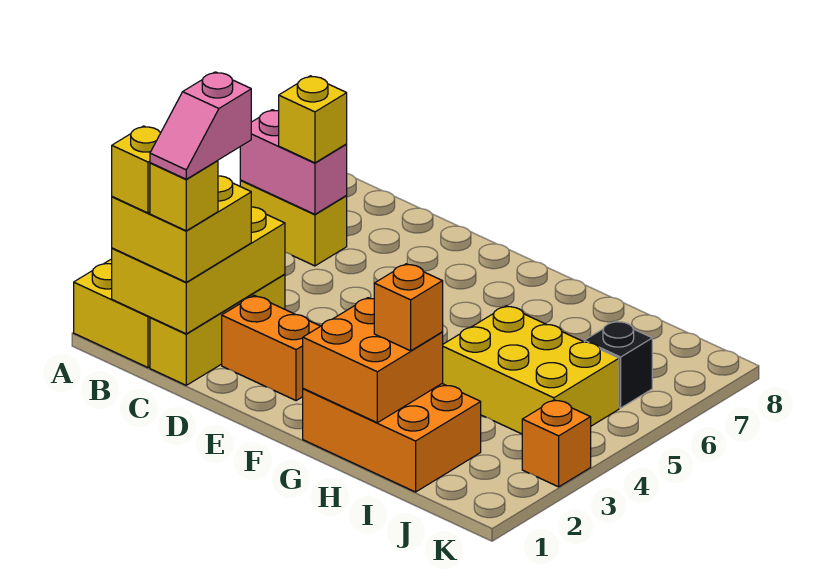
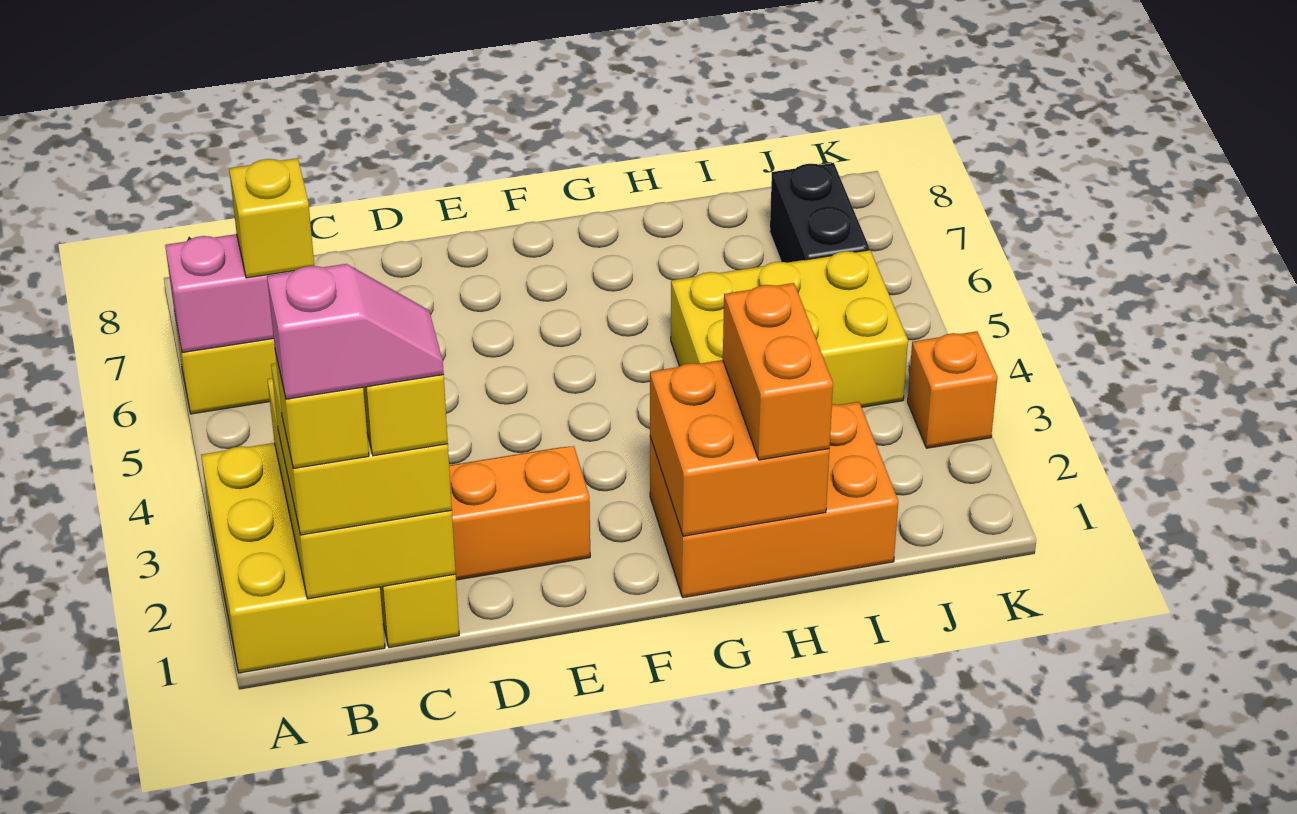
pink slope C1:C2 level 5 top 2 -> pink slope B1:C1 level 5 top B
orange brick H2 level 3 -> orange brick H1:H2 level 3
black brick J6 level 1 -> black brick J6:J7 level 1

